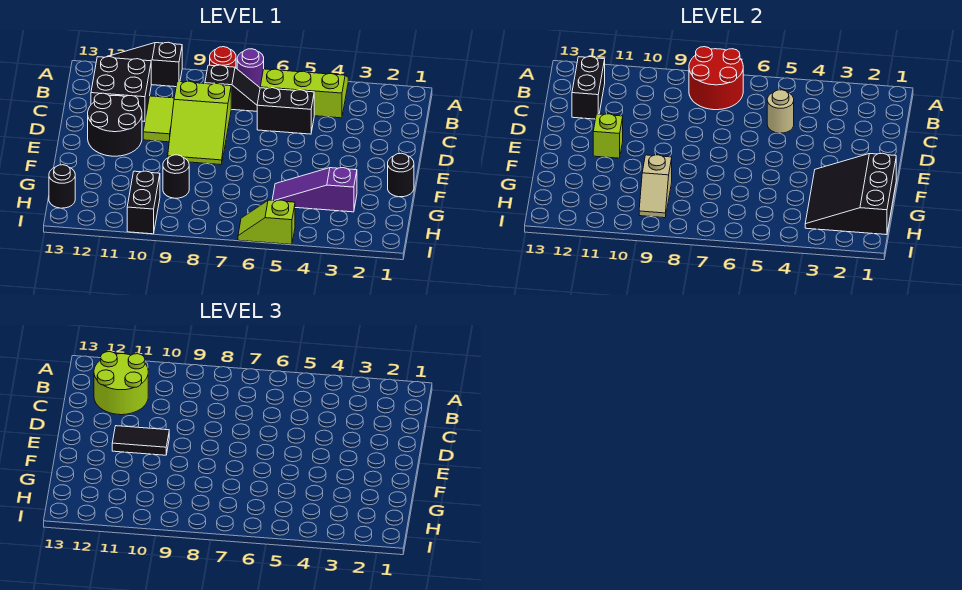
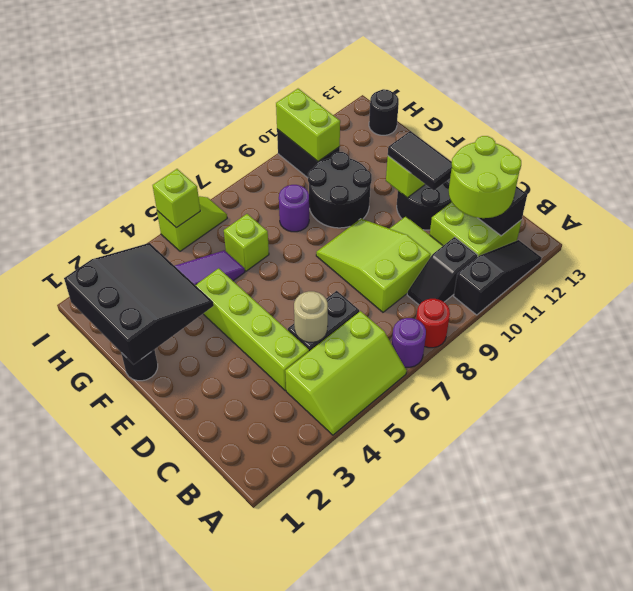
red round brick A7:B8 level 2 -> none
black slope B7:B8 level 1 top 8 -> black slope B9:B10 level 1 top 10
black brick B11:C12 level 1 -> lime brick B11:C12 level 1
none -> lime brick C4:F4 level 1
black tile E10:E11 level 3 -> black tile D11:E11 level 3
none -> lime brick G6 level 1
none -> purple round brick G8 level 1
black round brick G9 level 1 -> black round brick F9:G10 level 1
tan slope G9:H9 level 2 top G -> none
none -> lime brick H10:I10 level 2
none -> lime brick I5 level 2

